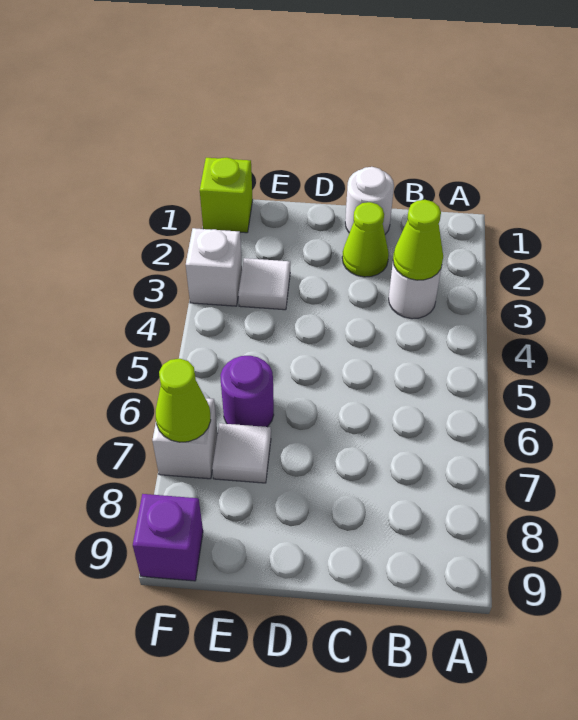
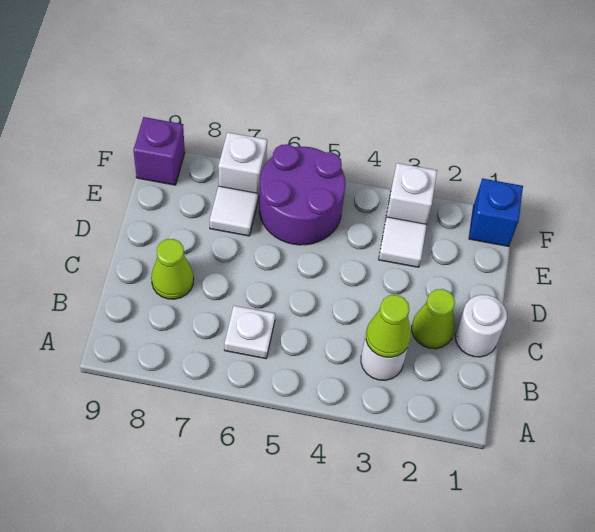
none -> white plate B6 level 1
purple round brick E6 level 1 -> purple round brick E5:F6 level 1
lime brick F1 level 1 -> blue brick F1 level 1
lime cone F7 level 2 -> lime cone C8 level 1

